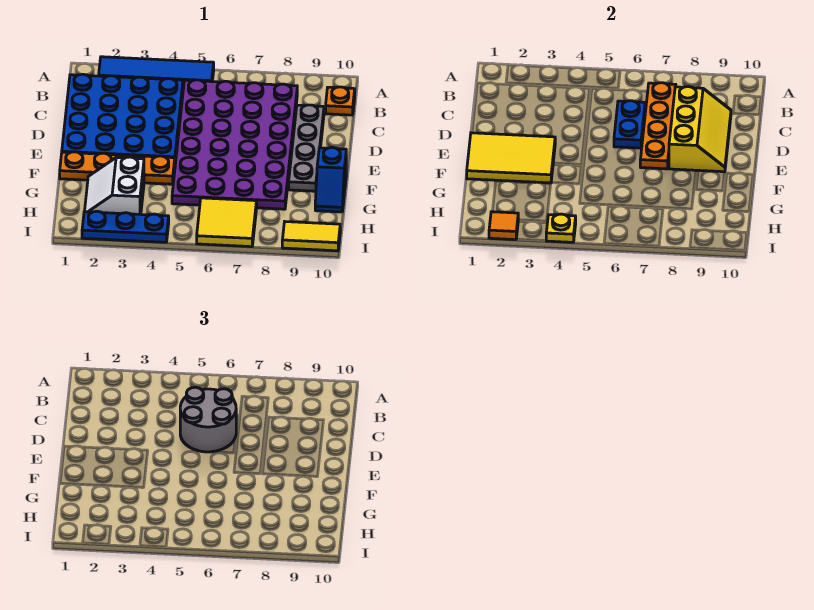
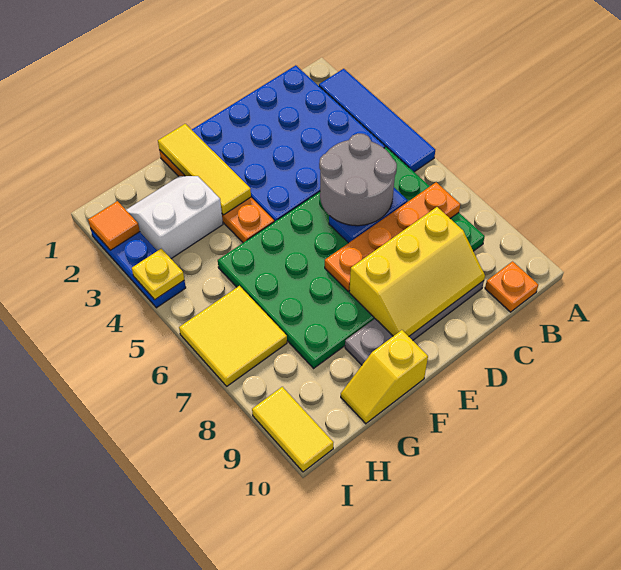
purple plate B5:G8 level 1 -> green plate B5:G8 level 1
yellow tile E1:F3 level 2 -> yellow tile F1:F3 level 2
blue slope F10:G10 level 1 top F -> yellow slope F10:G10 level 1 top F

